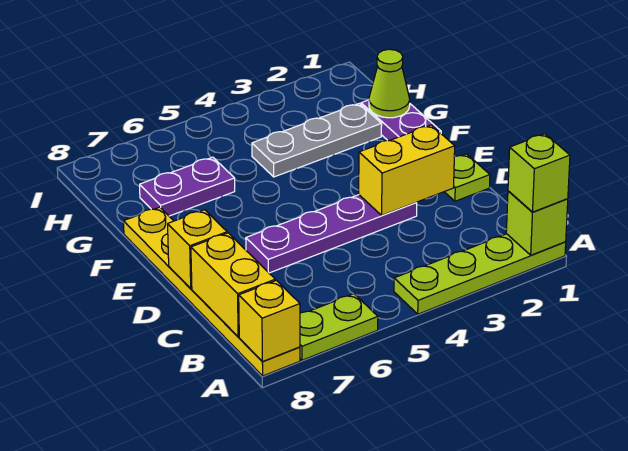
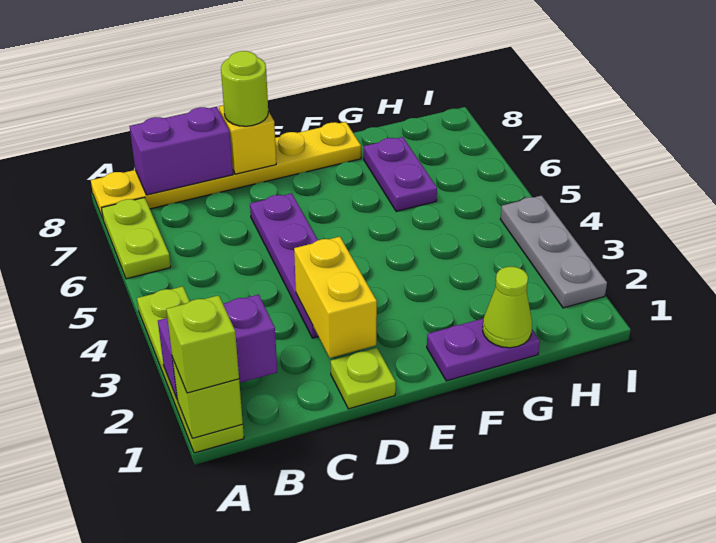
none -> purple brick A2:B2 level 2
yellow brick A8 level 2 -> none
yellow brick B8:C8 level 2 -> purple brick B8:C8 level 2
none -> lime round brick D8 level 3
grey plate G2:G4 level 1 -> grey plate I2:I4 level 1

